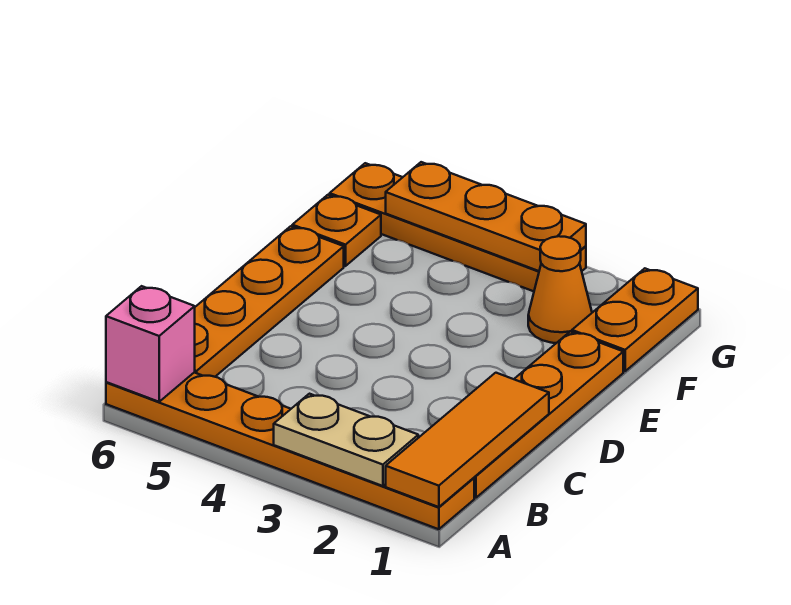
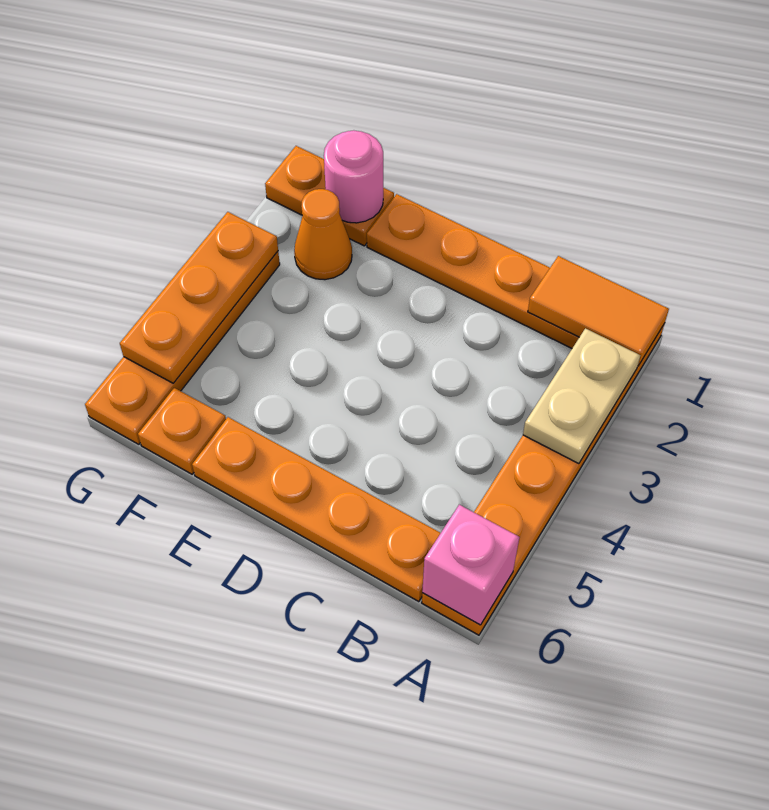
orange tile A1:C1 level 2 -> orange tile A1:B1 level 2
none -> pink round brick F1 level 2

